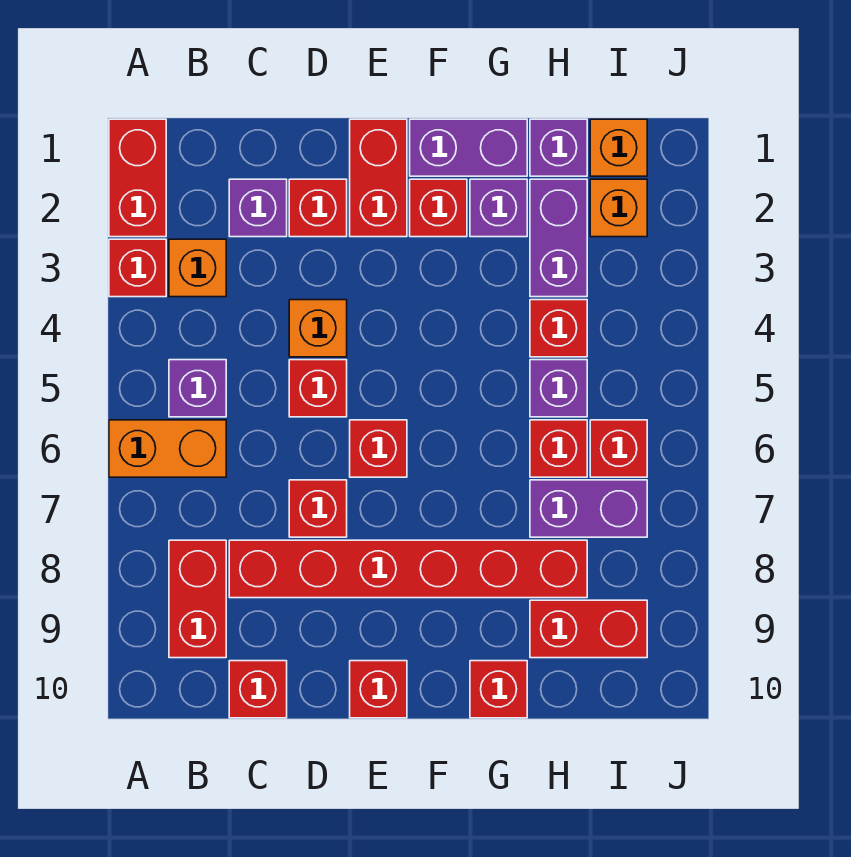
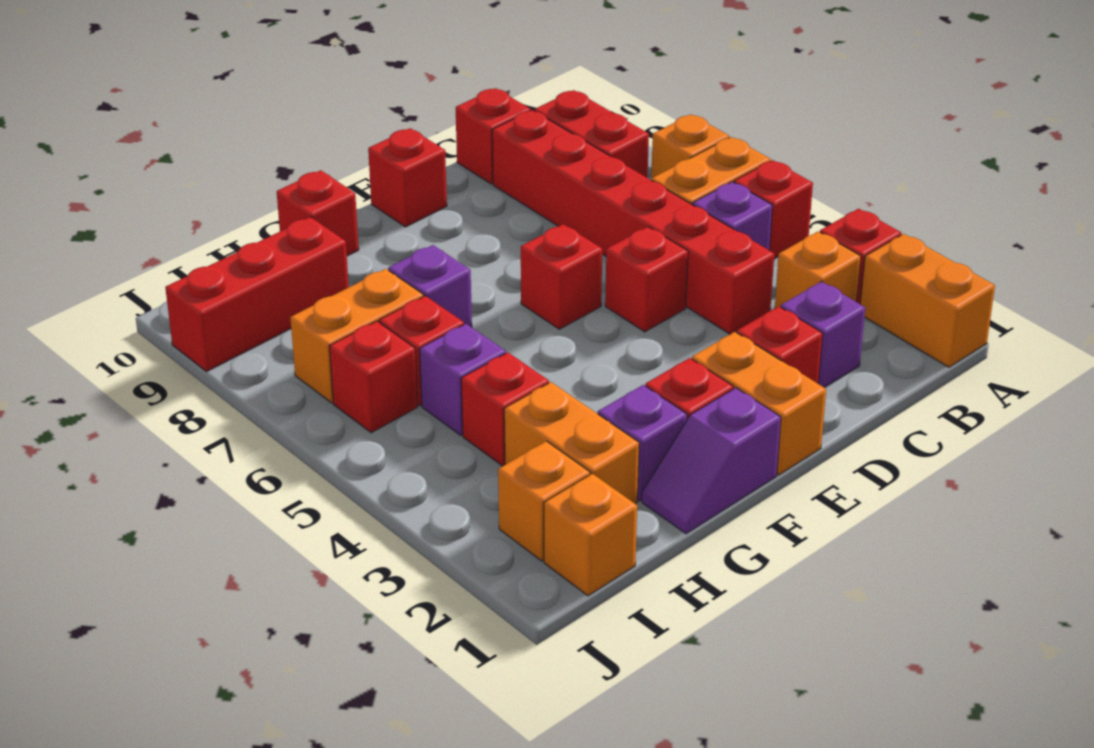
red brick A1:A2 level 1 -> orange brick A1:A2 level 1
red brick C8:H8 level 1 -> red brick C4:C9 level 1
orange brick D4 level 1 -> orange brick A7 level 1
red brick D7 level 1 -> red brick A5 level 1
red brick E1:E2 level 1 -> orange brick E1:E2 level 1
purple brick F1:G1 level 1 -> purple slope F1:G1 level 1 top F
purple brick H1 level 1 -> purple brick G7 level 1
purple brick H2:H3 level 1 -> orange brick H2:H3 level 1
purple brick H7:I7 level 1 -> orange brick H7:I7 level 1
red brick H9:I9 level 1 -> red brick H9:J9 level 1

